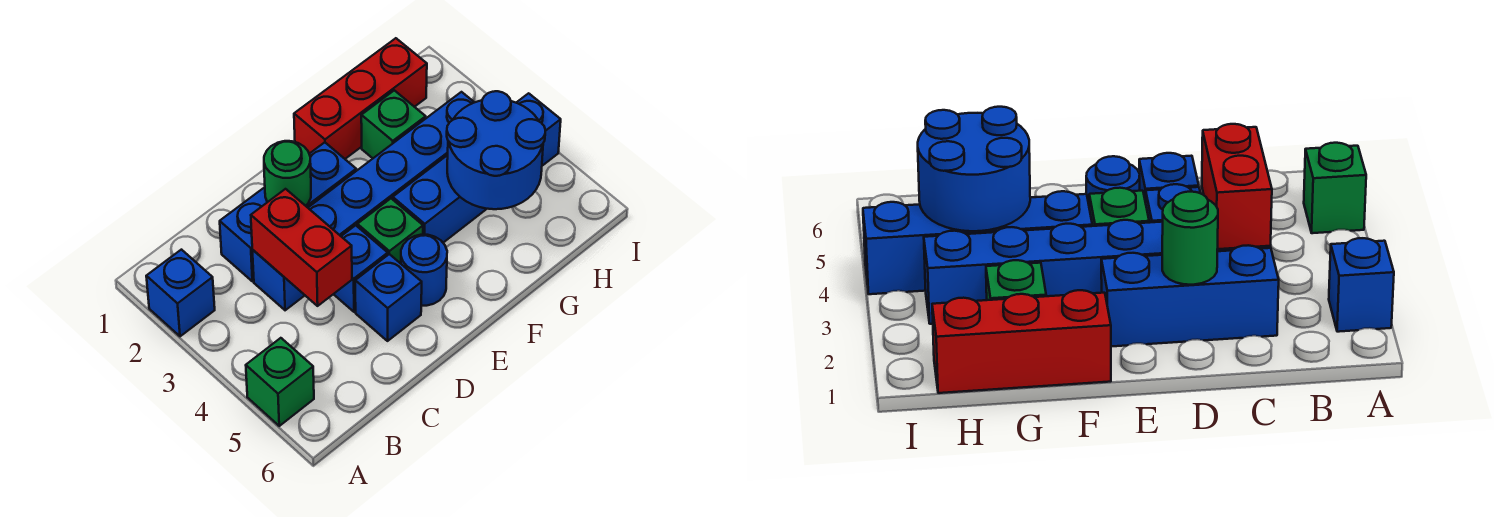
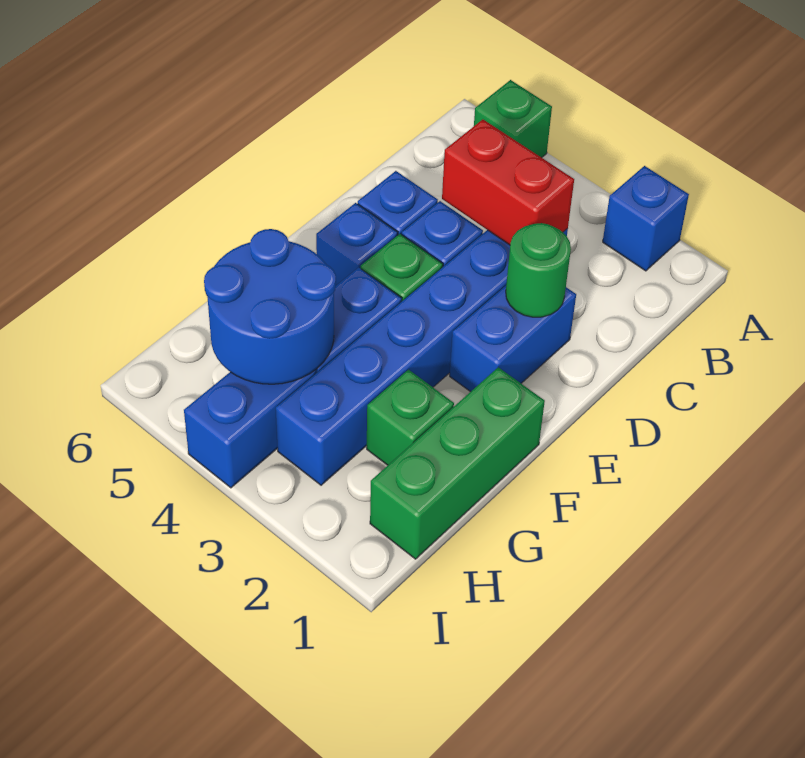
blue brick C2:E2 level 1 -> blue brick D2:E2 level 1
blue round brick E5 level 1 -> blue brick E5 level 1
red brick F1:H1 level 1 -> green brick F1:H1 level 1

